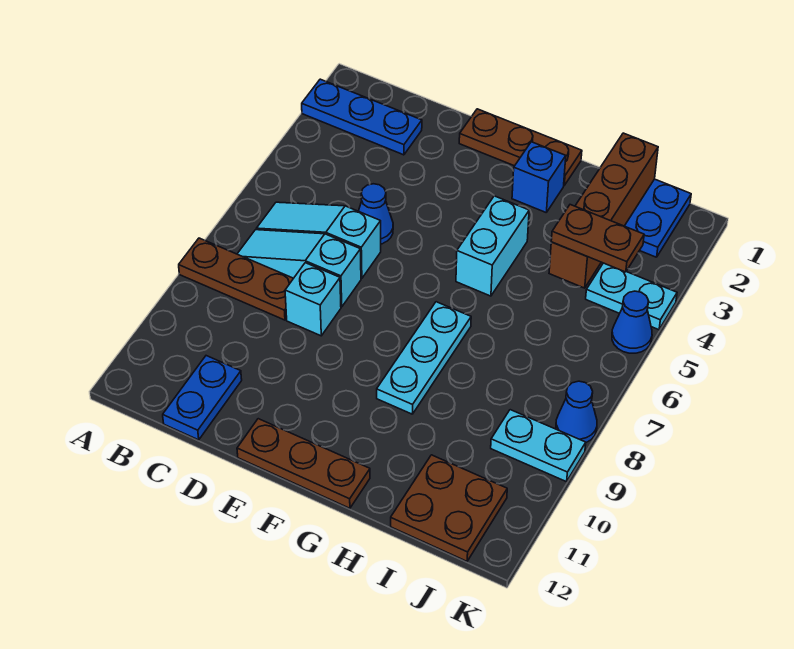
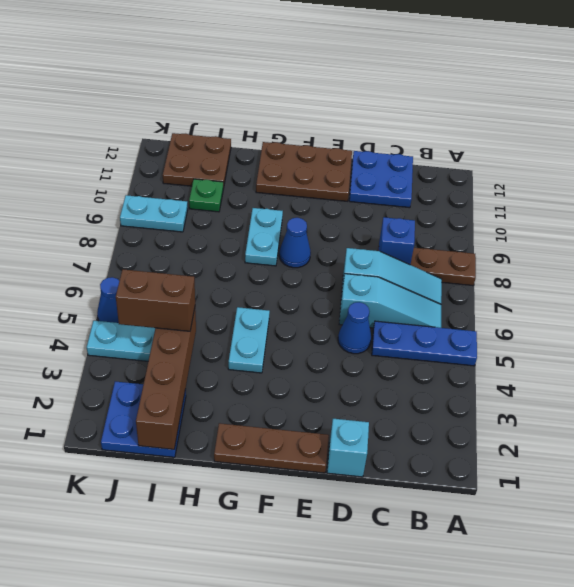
blue plate A2:C2 level 1 -> blue plate A5:C5 level 1
blue plate C11:C12 level 1 -> blue plate C11:D12 level 1
cyan brick D8 level 1 -> cyan brick D1 level 1
brown plate E12:G12 level 1 -> brown plate E11:G12 level 1
blue brick G2 level 1 -> blue brick C8 level 2
cyan brick G4:G5 level 1 -> cyan plate G4:G5 level 1
cyan plate G7:G9 level 1 -> cyan plate G8:G9 level 1
brown plate I4:J4 level 3 -> brown brick I4:J4 level 3
none -> green plate I10 level 1
blue cone K8 level 1 -> blue cone F8 level 1

